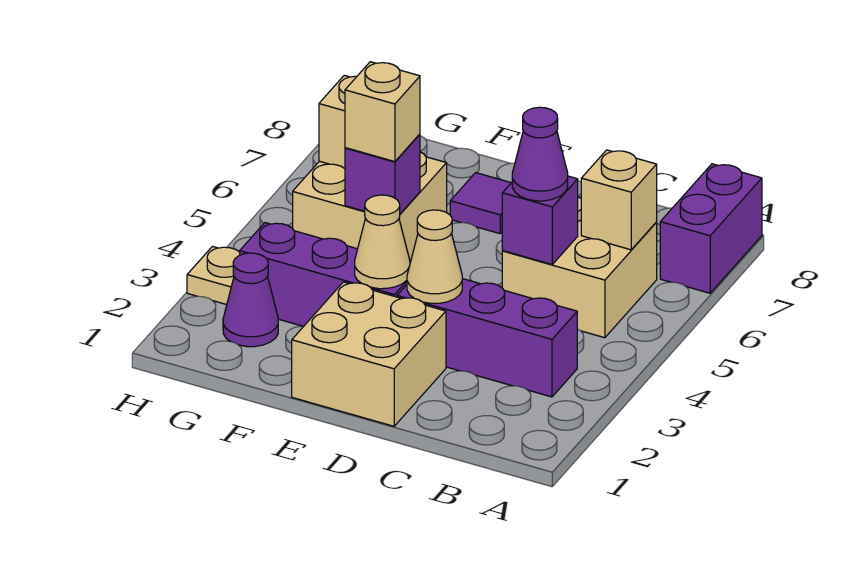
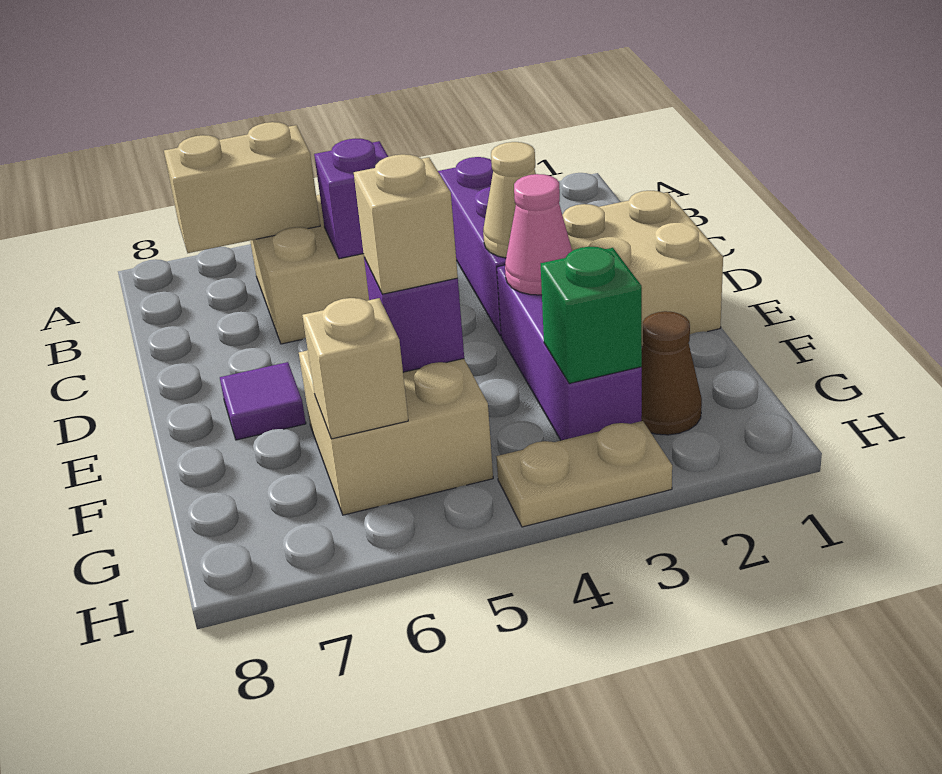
purple brick A7:A8 level 1 -> none
tan brick B6 level 2 -> tan brick B6:B7 level 2
purple cone C5 level 3 -> none
tan cone E3 level 2 -> pink cone E3 level 2
purple cone G2 level 1 -> brown cone G2 level 1
none -> green brick G3 level 2
tan plate H3 level 1 -> tan plate H3:H4 level 1

